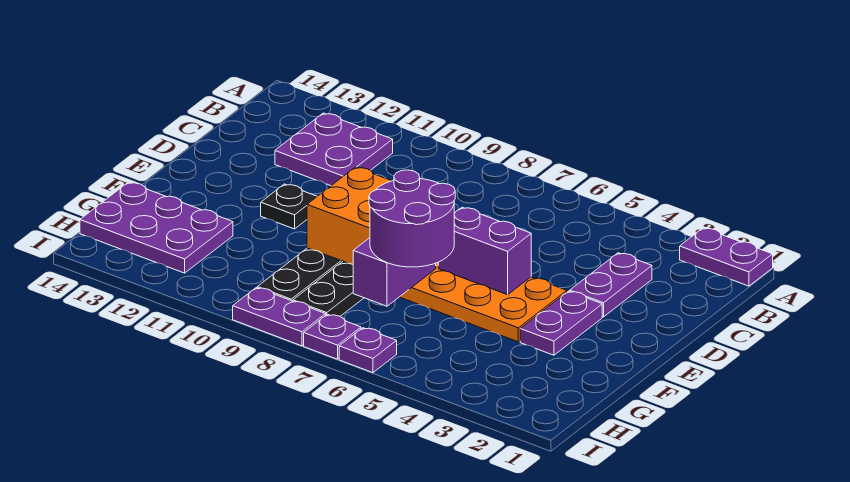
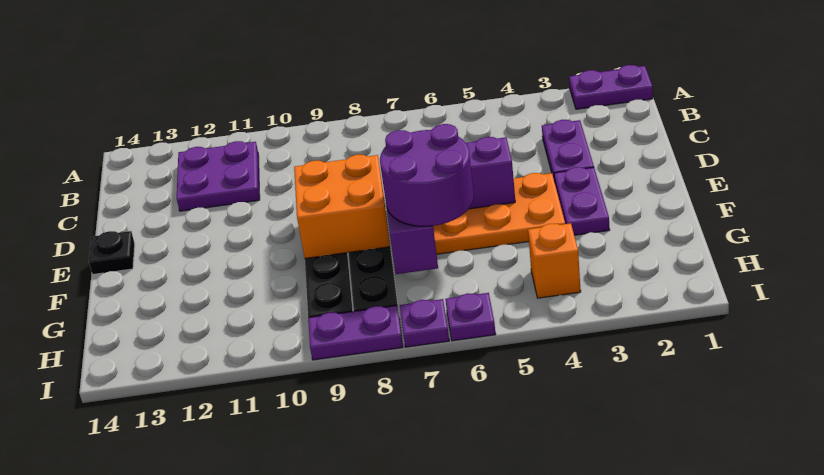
black plate E11 level 1 -> black plate E14 level 1
purple plate G12:H14 level 1 -> none
none -> orange brick H4 level 1

